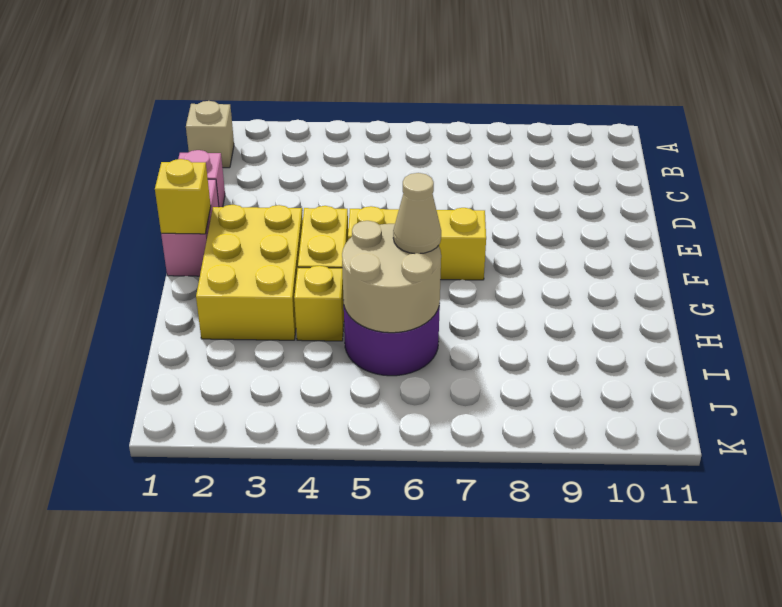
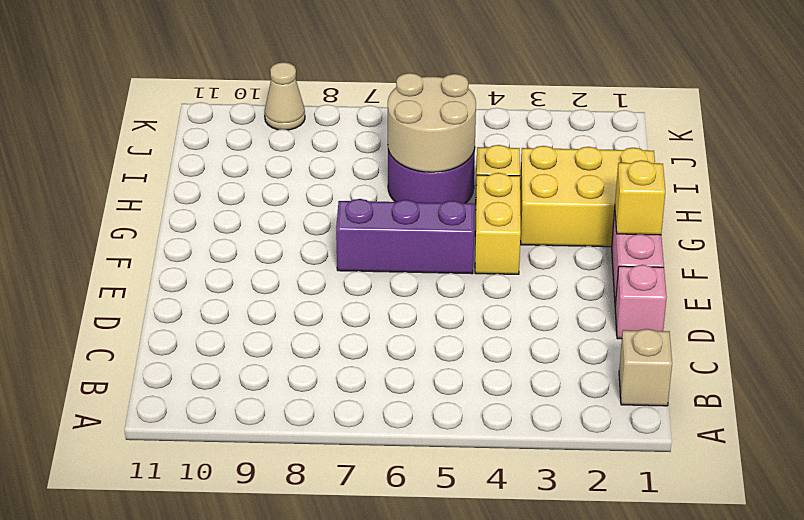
yellow brick F2:H3 level 1 -> yellow brick G1:H3 level 1
yellow brick F5:F7 level 1 -> purple brick F5:F7 level 1
tan cone H6 level 3 -> tan cone K9 level 1

